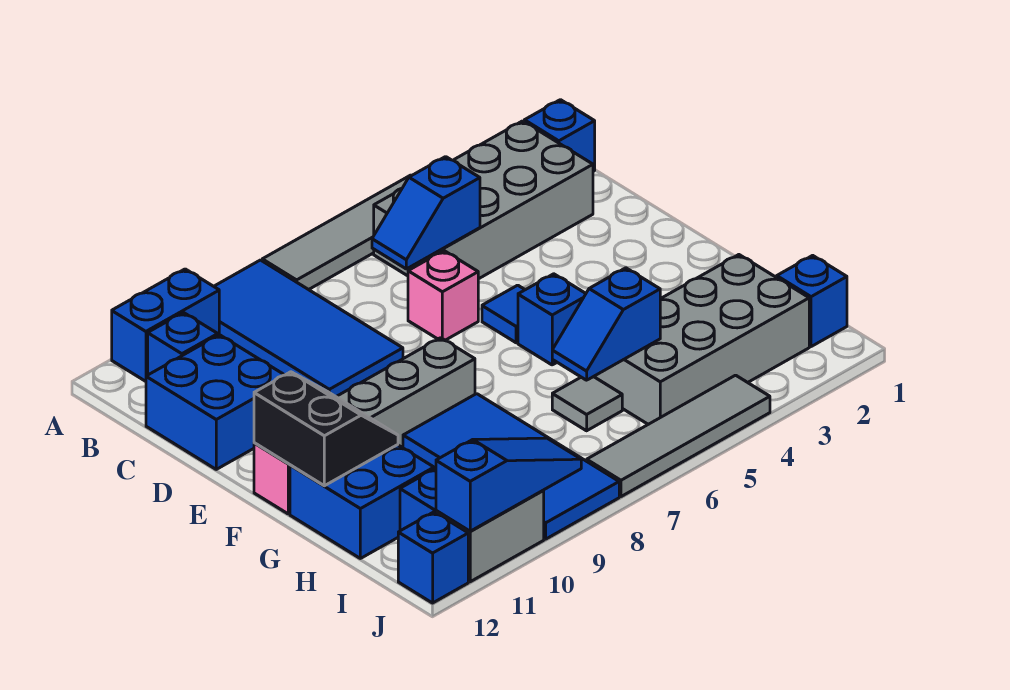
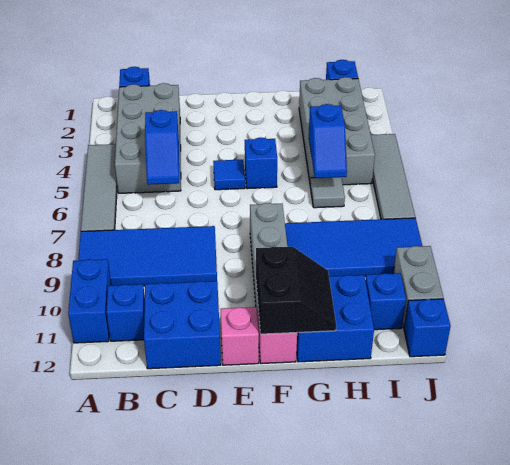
pink brick D6 level 1 -> pink brick E12 level 1
black slope F11:G12 level 2 top 12 -> black slope F11:G12 level 2 top F
blue slope J9:J11 level 2 top 11 -> none

